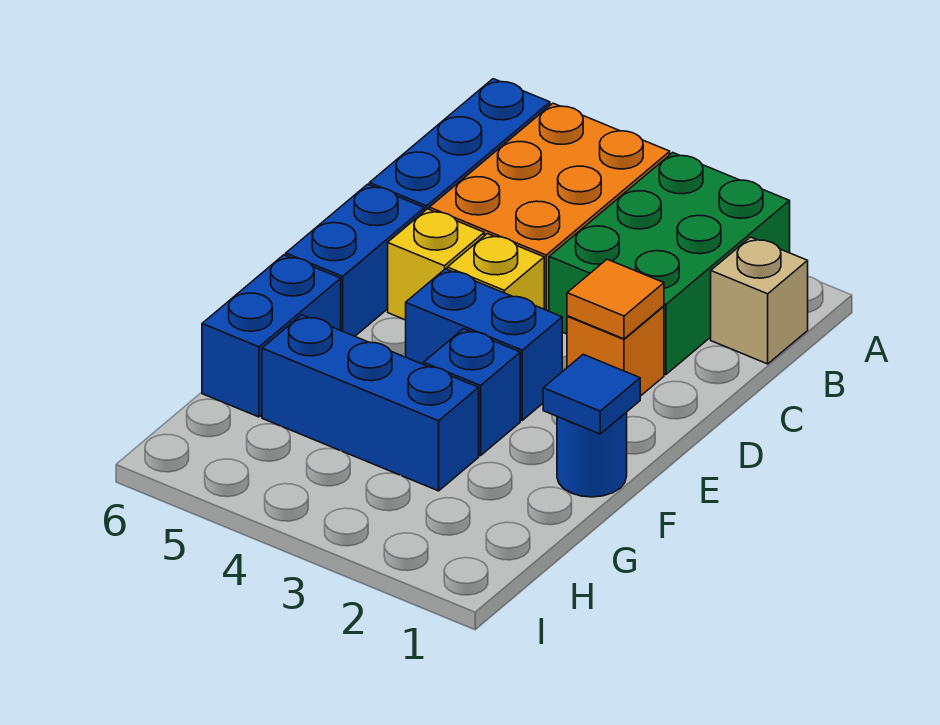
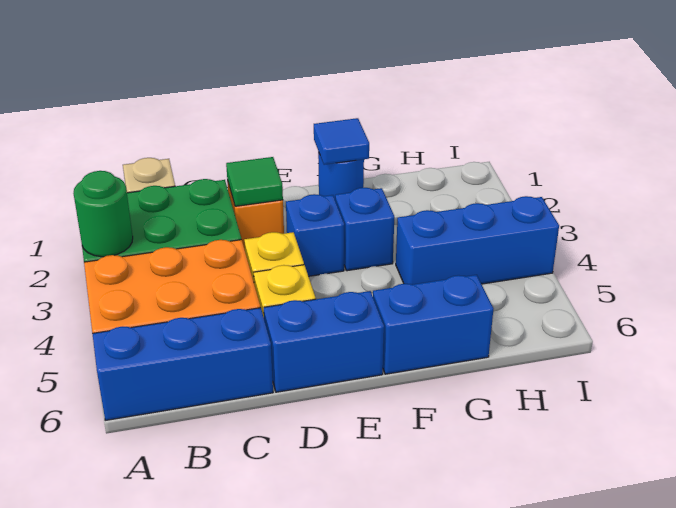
none -> green round brick A3 level 2
orange tile D2 level 2 -> green tile D2 level 2
blue brick E3:E4 level 1 -> blue brick E3 level 1
blue brick G3:G5 level 1 -> blue brick G4:I4 level 1

